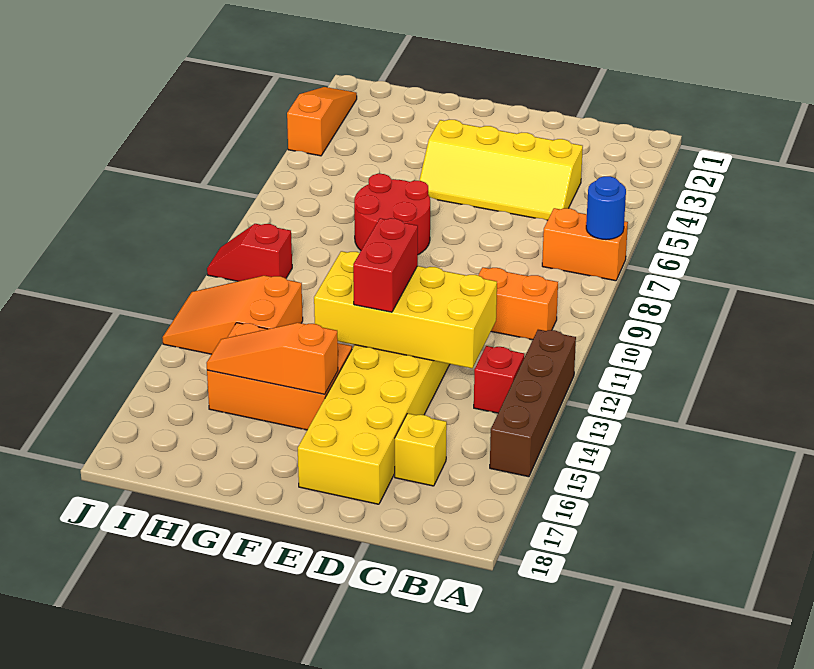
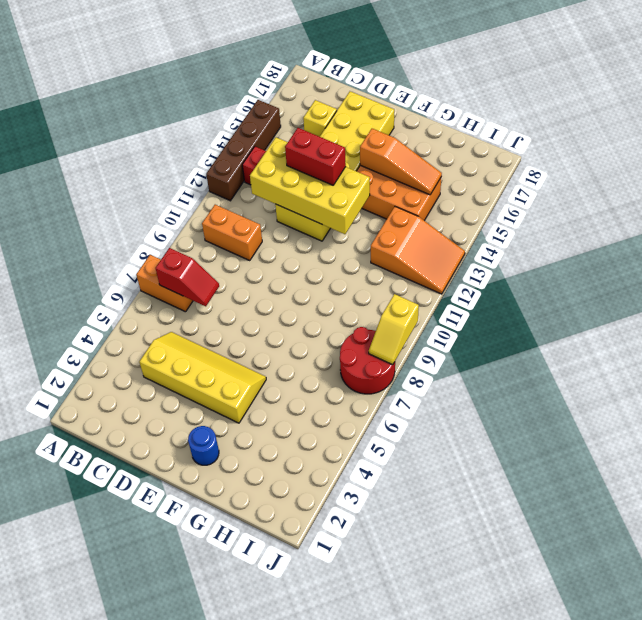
blue round brick A7 level 2 -> blue round brick F2 level 1
red brick E12:E13 level 3 -> red brick D13:E13 level 3
red round brick F7:G8 level 1 -> red round brick I7:J8 level 1
red slope I10:J10 level 1 top I -> red slope B7:C7 level 2 top B
orange slope J2:J4 level 1 top 4 -> none
none -> yellow slope J8:J9 level 2 top 9

